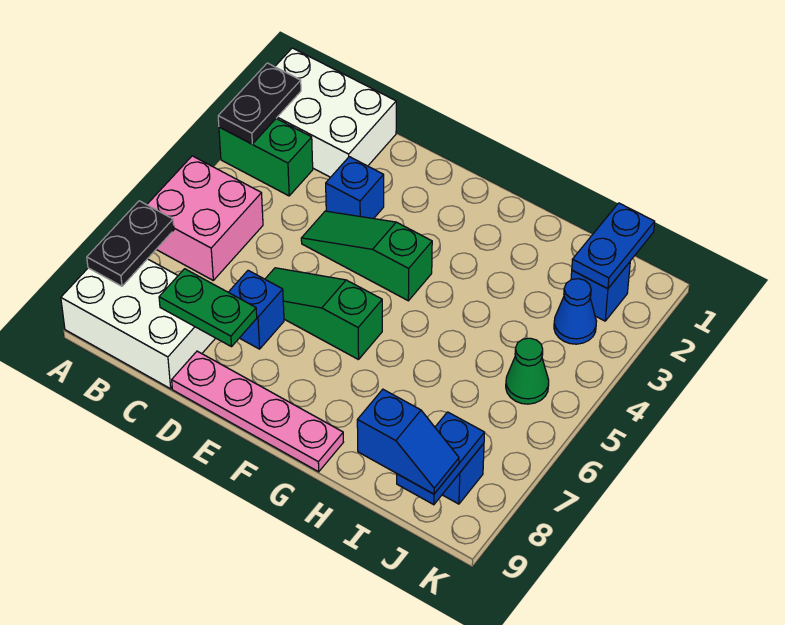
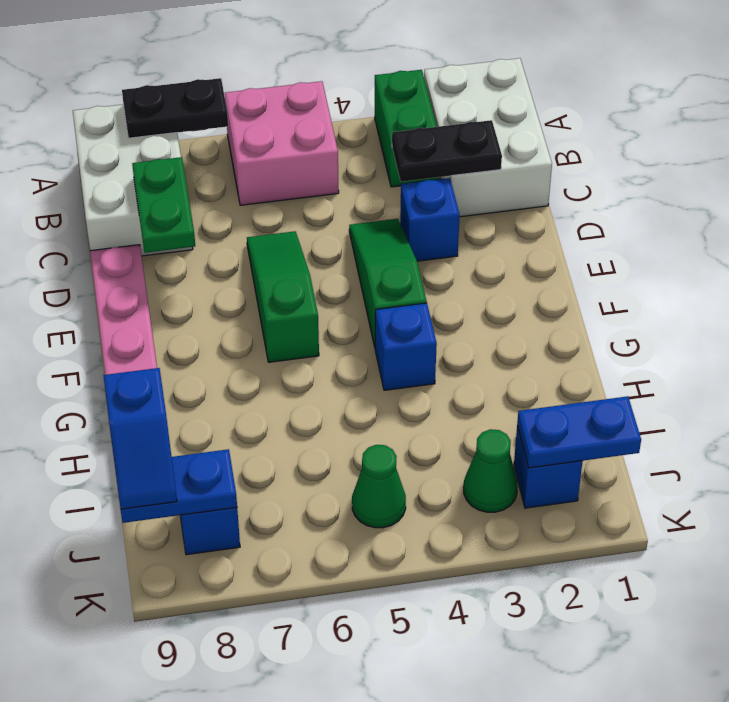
black plate A2:A3 level 2 -> black plate C2:C3 level 2
blue brick D7 level 1 -> blue brick G4 level 1
blue cone J3 level 1 -> green cone J3 level 1

